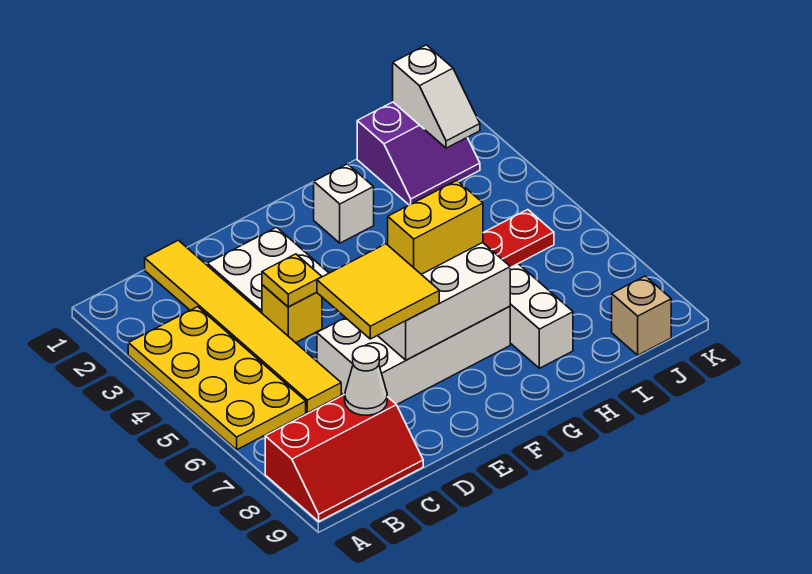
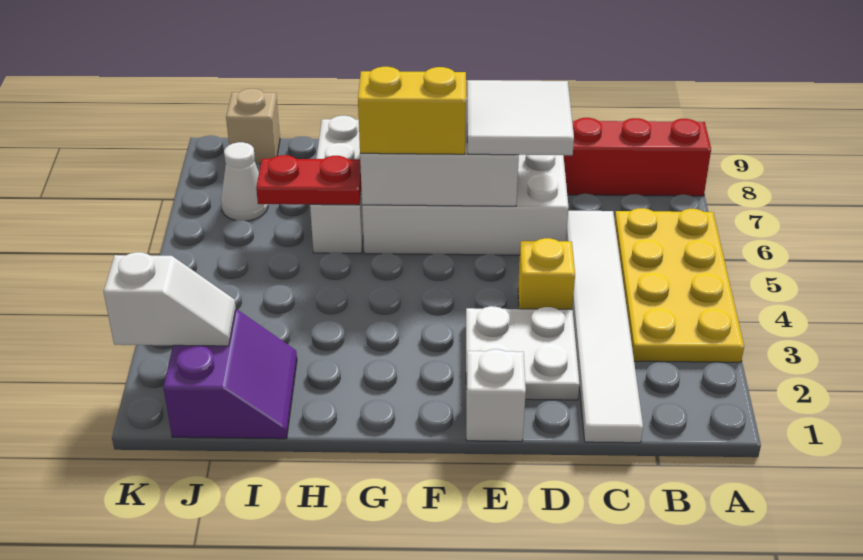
yellow tile C1:C6 level 1 -> white tile C1:C6 level 1
white cone C8 level 2 -> white cone J7 level 1
yellow plate D4 level 2 -> none
yellow tile D6:E7 level 3 -> white tile D6:E7 level 3
white brick G2 level 1 -> white brick E1 level 1
purple slope I1:J2 level 1 top 1 -> purple slope I1:J2 level 1 top J
white slope J1:J2 level 2 top 1 -> white slope J2:K2 level 2 top K

